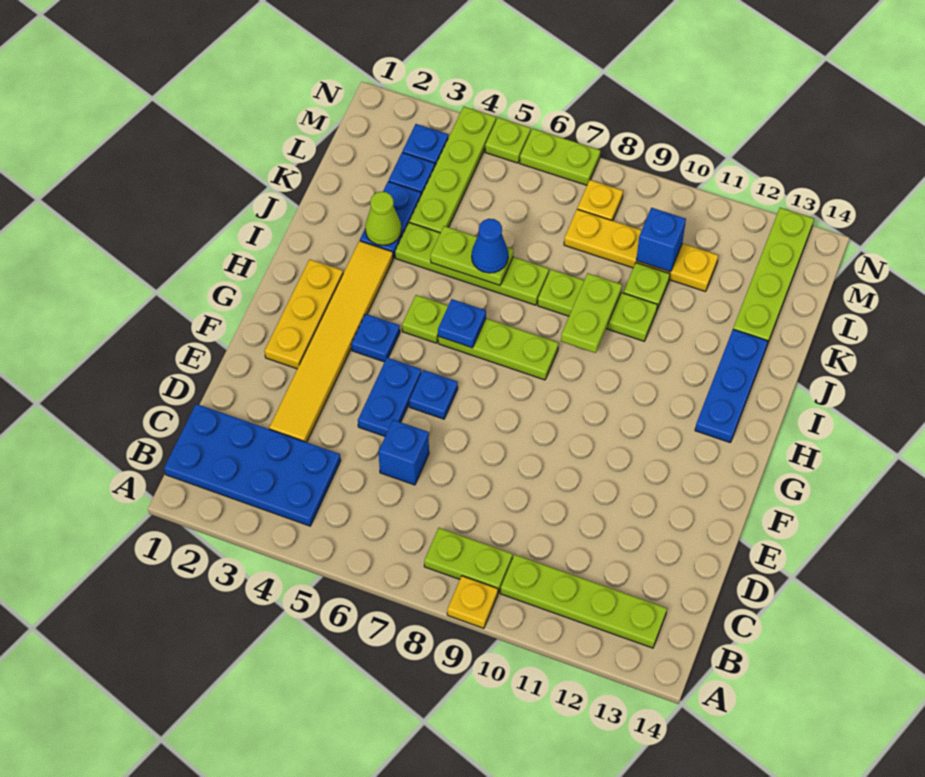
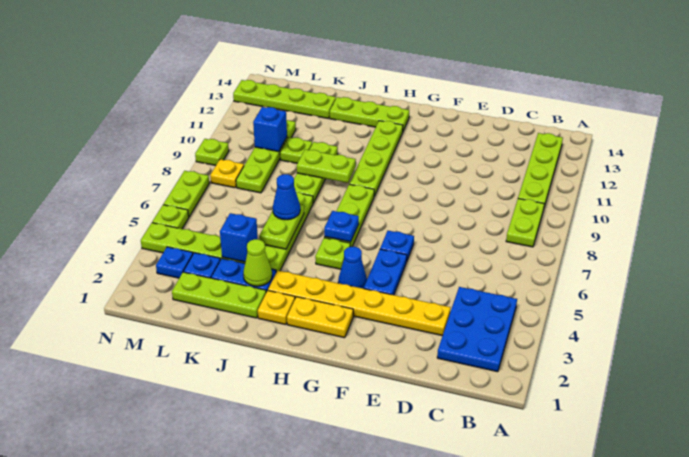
yellow plate A9 level 1 -> yellow plate I2 level 1
blue plate B1:C4 level 1 -> blue plate B2:C4 level 1
yellow tile D3:I3 level 1 -> yellow plate D3:I3 level 1
blue brick D6 level 1 -> blue brick K4 level 2
blue plate E5:F5 level 1 -> blue plate F4:F5 level 1
yellow plate F2:H2 level 1 -> yellow plate G2:H2 level 1
blue plate G4 level 1 -> blue cone G4 level 1
none -> lime plate H9:H12 level 1
blue plate H13:J13 level 1 -> lime plate H13:J13 level 1
none -> lime plate J2:L2 level 1
yellow plate L8:L11 level 1 -> lime plate L8:L11 level 1
none -> lime plate N9 level 1

